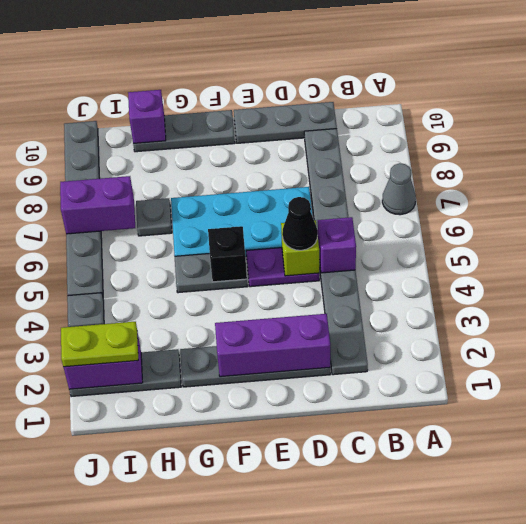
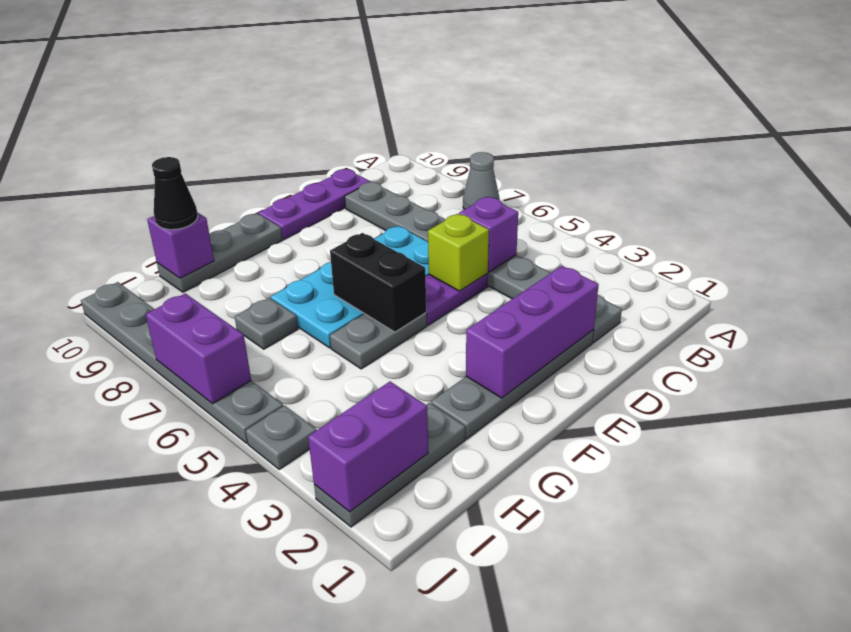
grey plate C10:E10 level 1 -> purple plate C10:E10 level 1
black cone D5 level 3 -> black cone H10 level 3
black brick F5 level 2 -> black brick F5:F6 level 2
lime plate I2:J2 level 3 -> none
purple brick I7:J7 level 2 -> purple brick J6:J7 level 2

